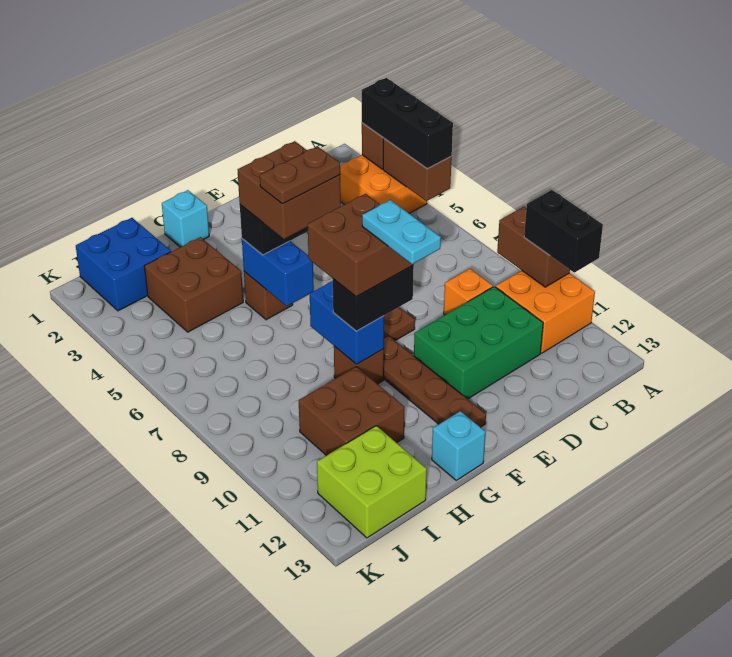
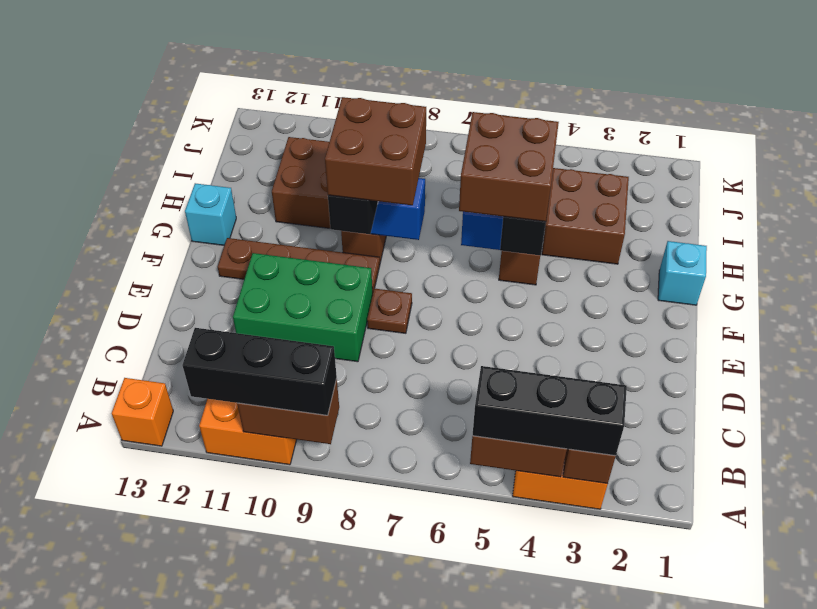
black brick A10:A11 level 3 -> black brick A9:A11 level 3
orange brick C9 level 1 -> orange brick A13 level 1
green brick C10:E11 level 1 -> green brick D9:E11 level 1
brown plate F6:G6 level 5 -> none
cyan plate F9:F10 level 5 -> none
blue brick I1:J2 level 1 -> none
lime brick I12:J13 level 1 -> none

